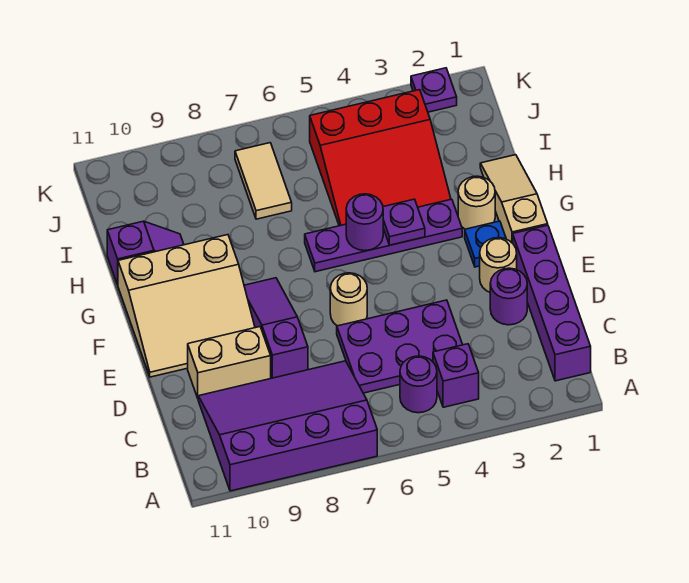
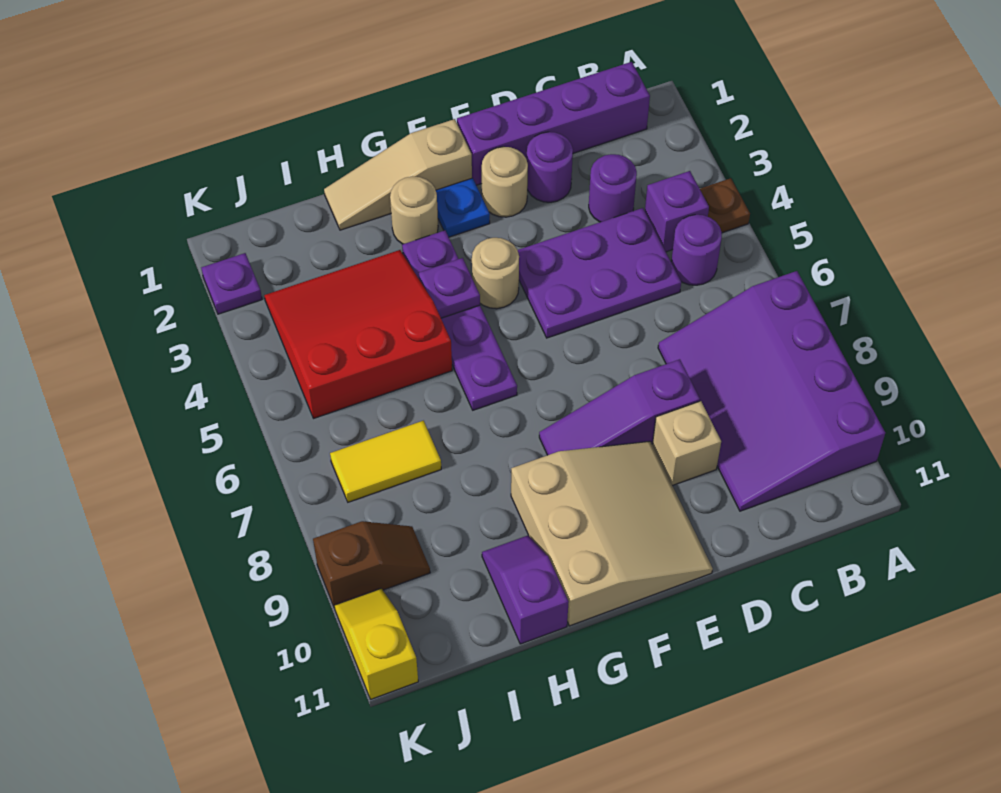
none -> brown plate A4 level 1
purple plate C4:D6 level 1 -> purple plate C4:E5 level 1
tan brick D9:D10 level 1 -> tan brick D9 level 1
tan round brick E6 level 1 -> tan round brick F4 level 1
purple round brick G5 level 2 -> purple round brick C3 level 1
red slope H3:J5 level 1 top J -> red slope H3:J5 level 1 top 5
tan tile I7:J7 level 1 -> yellow tile I7:J7 level 1
none -> brown slope J9:K9 level 1 top K
none -> yellow slope K10:K11 level 1 top 11

